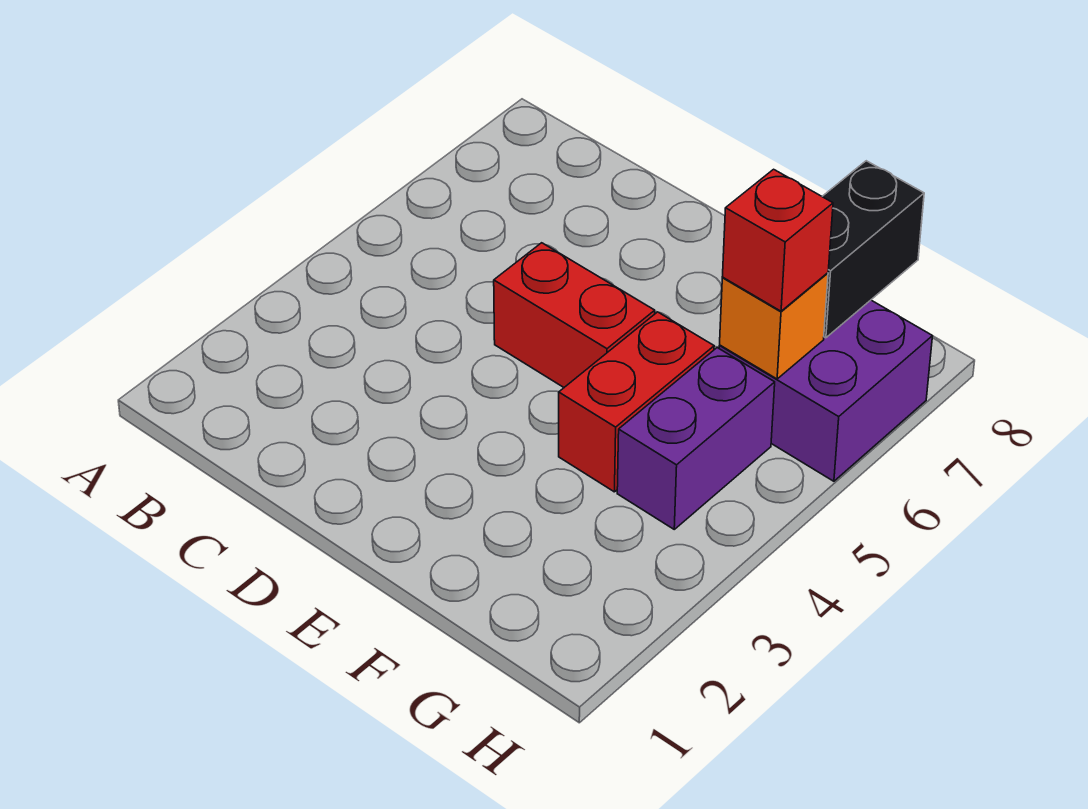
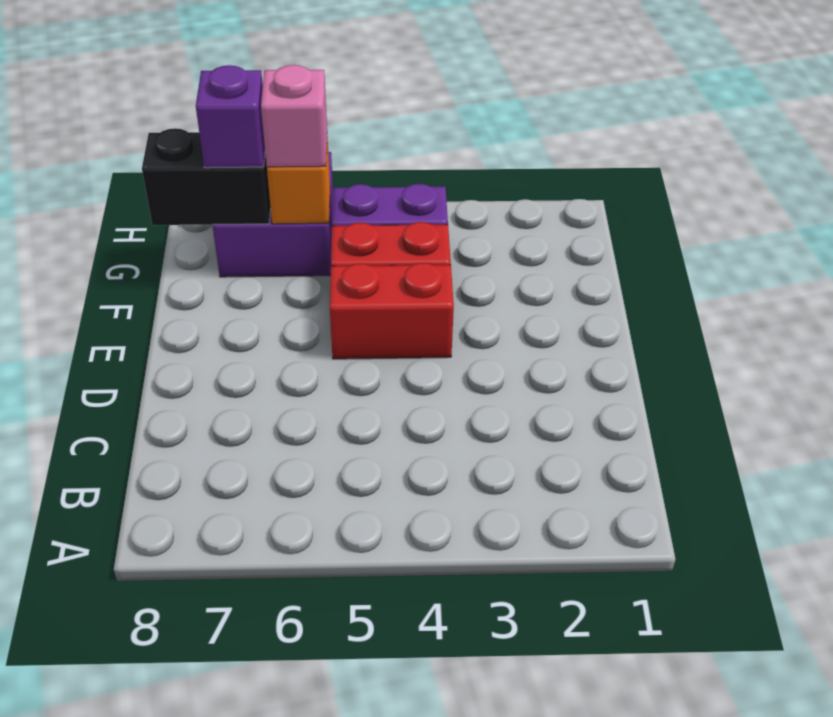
red brick D5:E5 level 1 -> red brick E4:E5 level 1
red brick G6 level 3 -> pink brick G6 level 3
none -> purple brick G7 level 3

